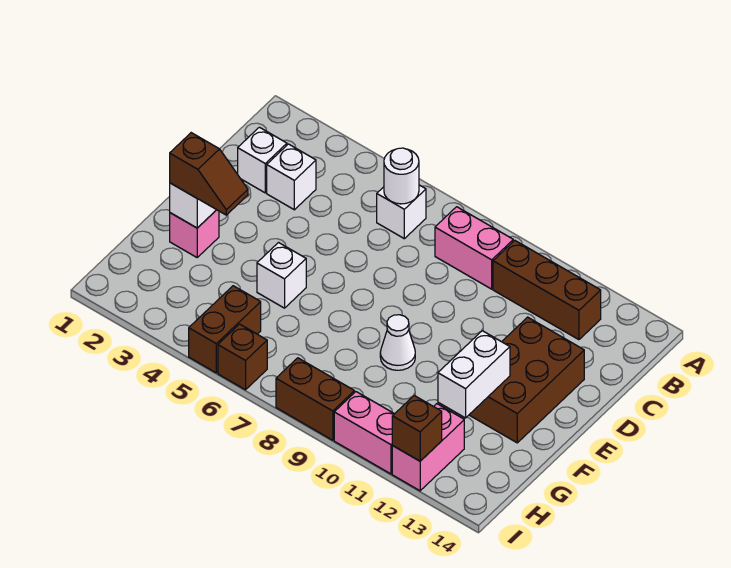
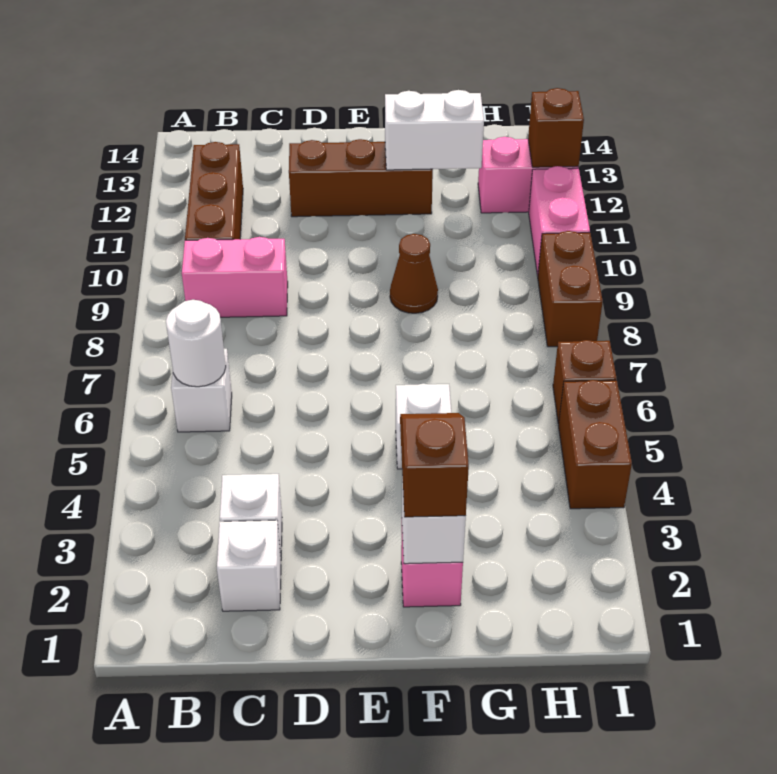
pink brick B8:B9 level 1 -> pink brick B9:C9 level 1
brown brick D12:F13 level 1 -> brown brick D12:F12 level 1
white cone F9 level 1 -> brown cone F9 level 1
brown brick H5:I5 level 1 -> brown brick I4:I5 level 1

